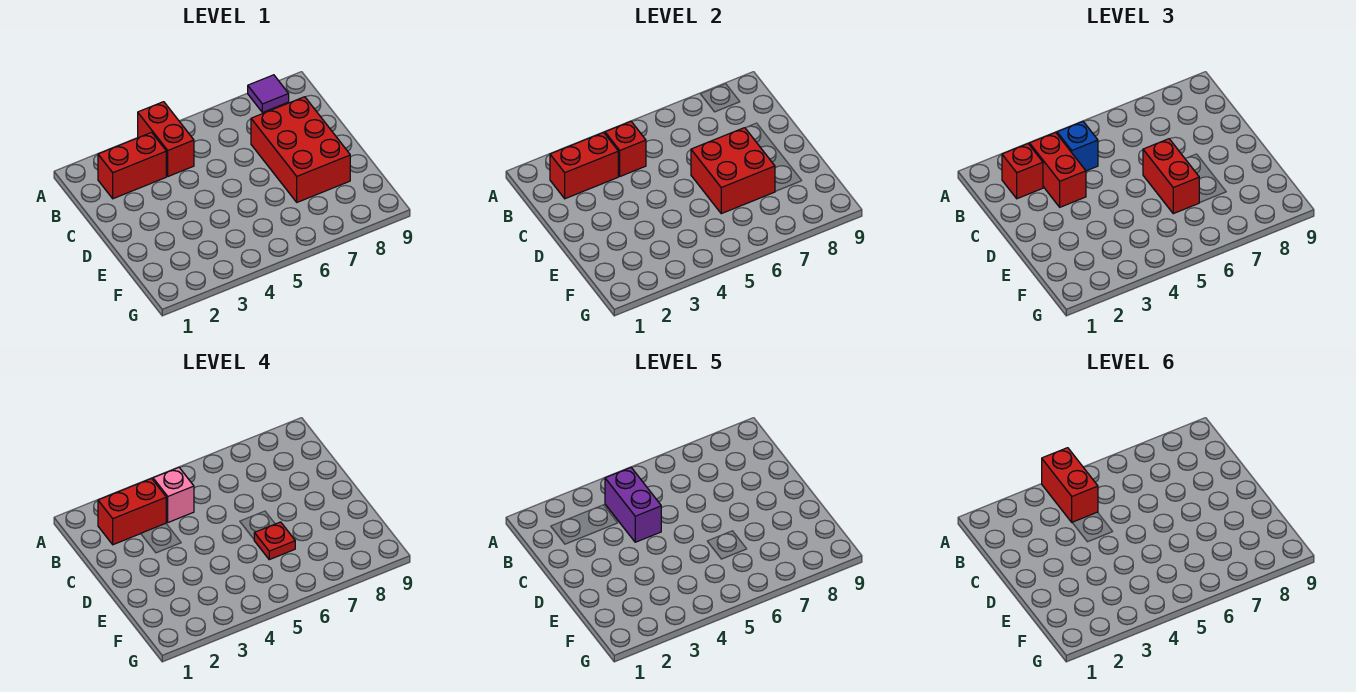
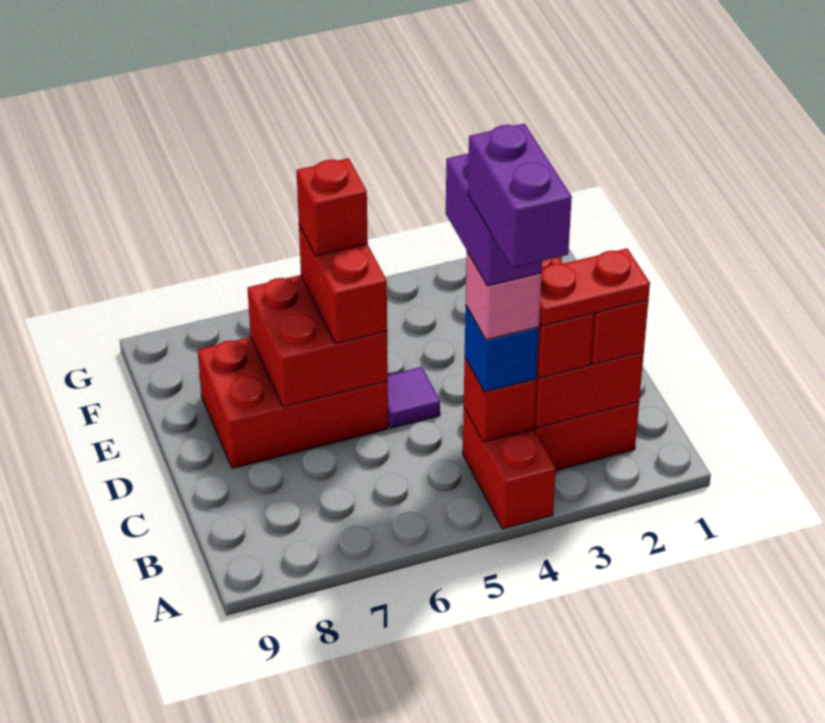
red brick A4:B4 level 6 -> purple brick A4:B4 level 6
purple tile A8 level 1 -> purple tile D5 level 1
red brick B2:B3 level 4 -> red plate B2:B3 level 4
red brick C7:E8 level 1 -> red brick D6:E8 level 1
red plate E6 level 4 -> red brick E6 level 4

